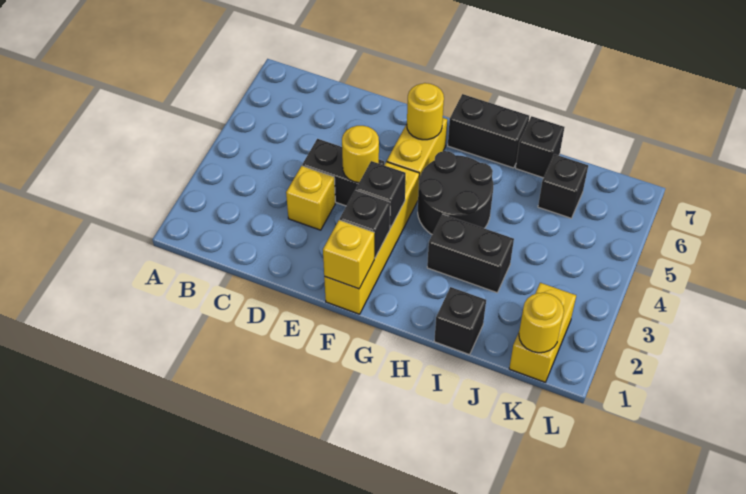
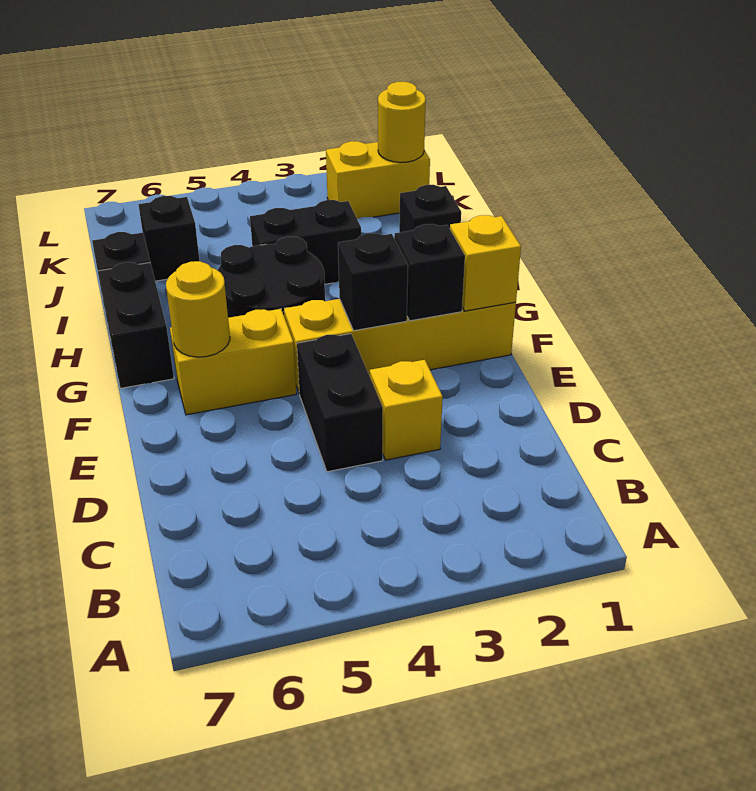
yellow round brick E4 level 2 -> none
black brick H3:I3 level 1 -> black brick I3:I4 level 1

